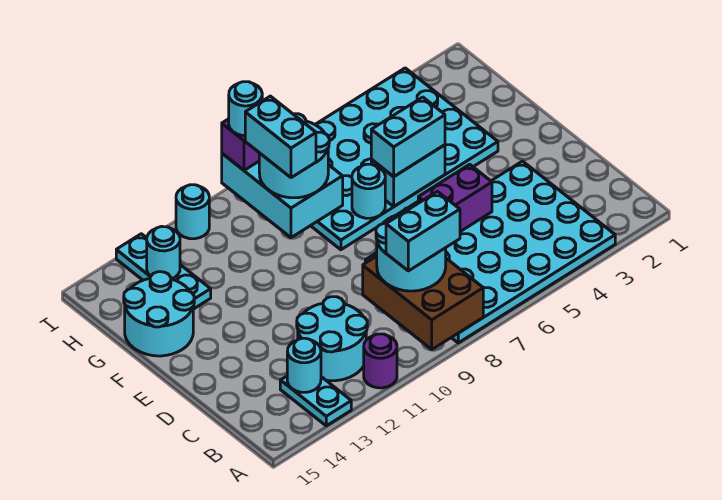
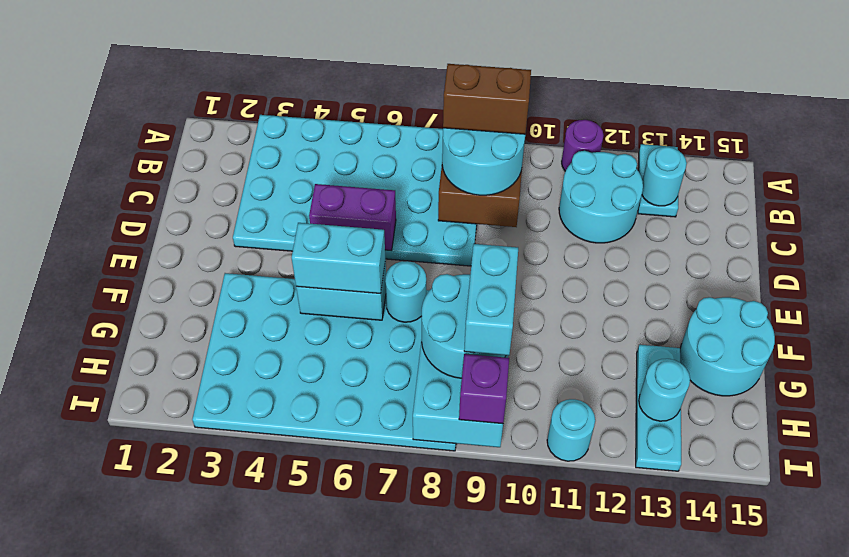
cyan brick B8:B9 level 4 -> brown brick B8:B9 level 4
cyan round brick I9 level 4 -> none

